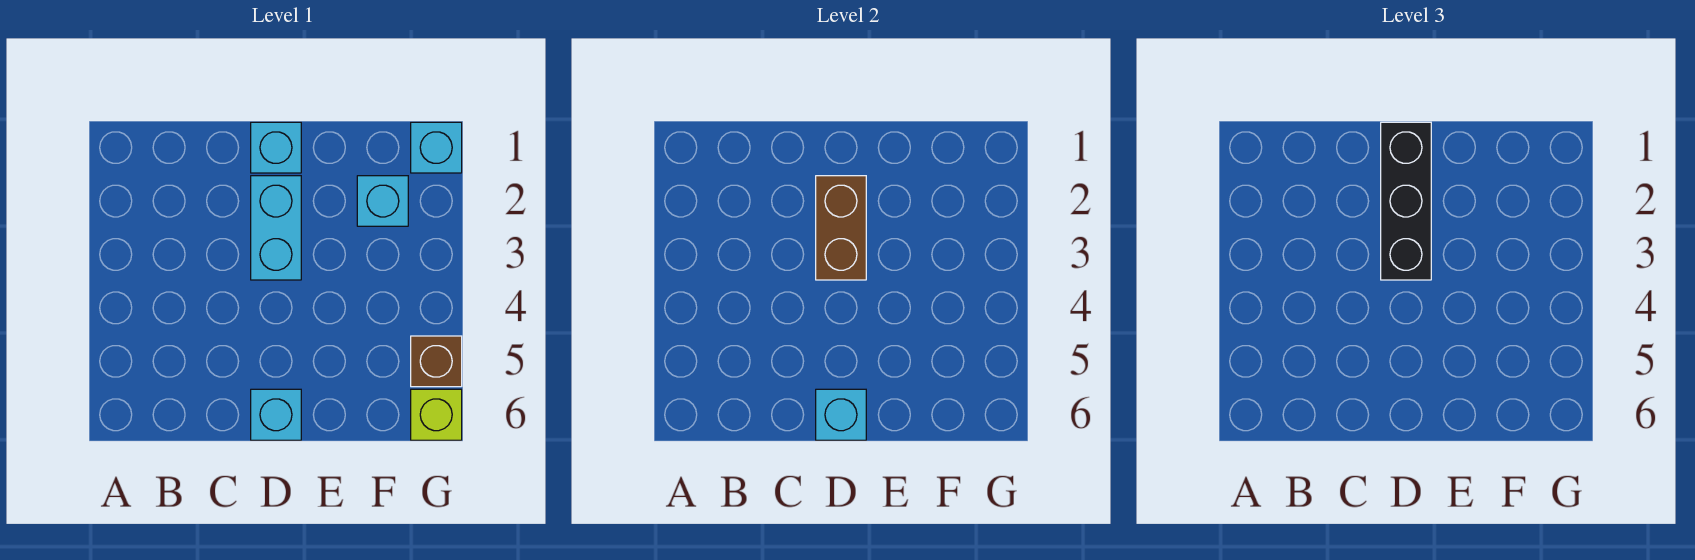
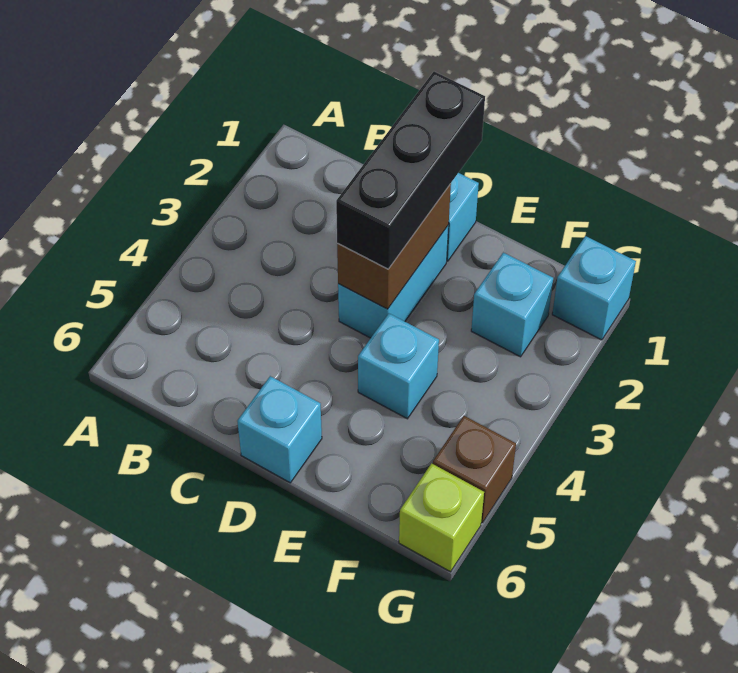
cyan brick D6 level 2 -> cyan brick E4 level 1

